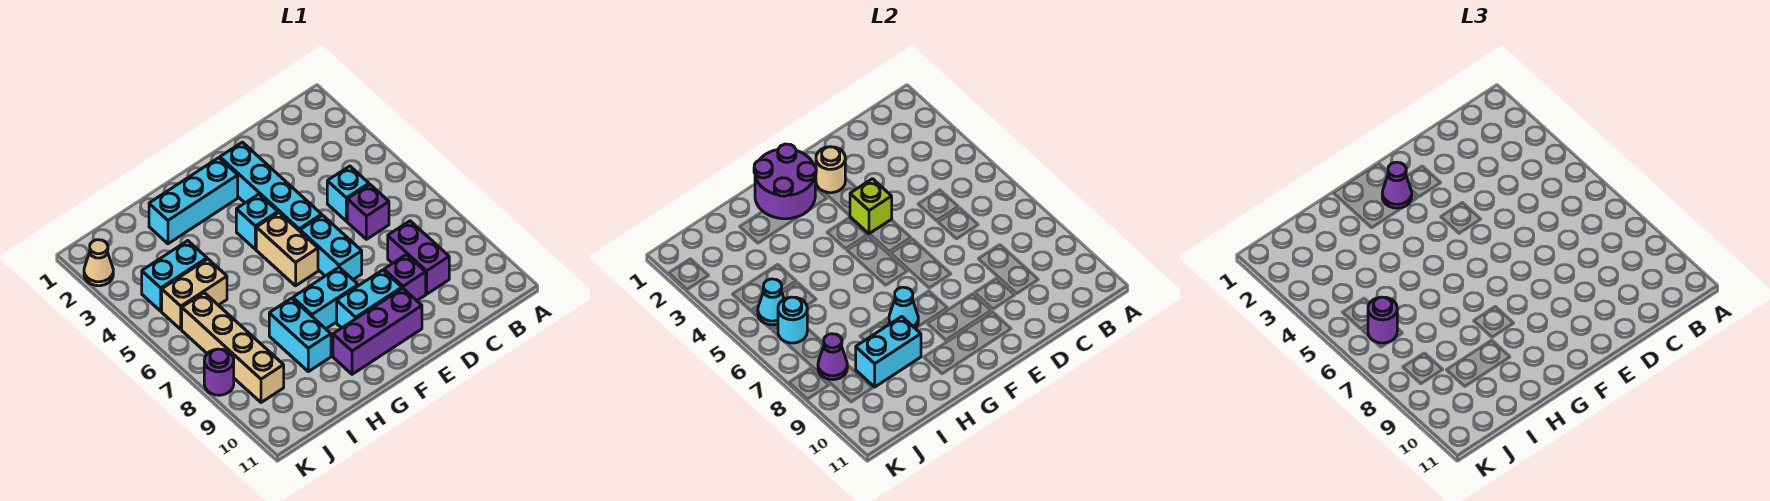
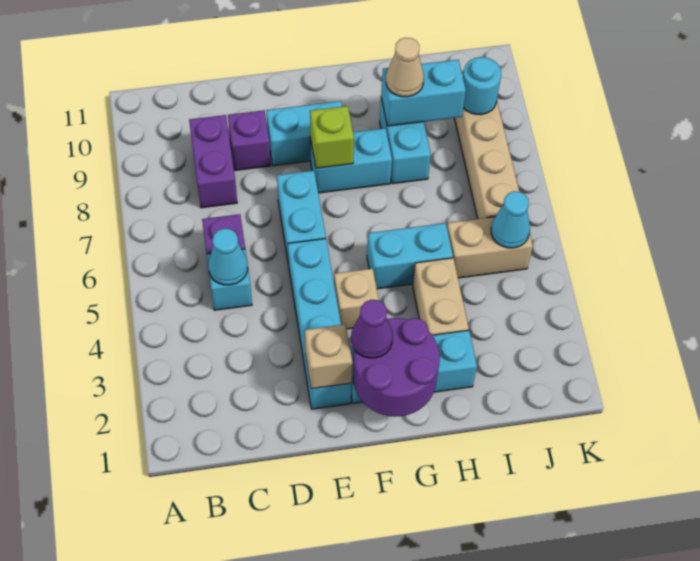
tan round brick E2 level 2 -> tan brick E2 level 2
lime brick E4 level 2 -> lime brick F8 level 2
purple brick E10:G10 level 1 -> none
cyan brick F4 level 1 -> tan brick F4 level 1
tan brick F5:F6 level 1 -> tan brick H3:H4 level 1
cyan cone G8 level 2 -> cyan cone C5 level 2
cyan brick I4:J4 level 1 -> cyan brick G5:H5 level 1
cyan round brick J6 level 2 -> cyan round brick J9 level 2
purple round brick J6 level 3 -> none
purple cone J8 level 2 -> none
tan cone K2 level 1 -> tan cone H9 level 3
purple round brick K8 level 1 -> none

